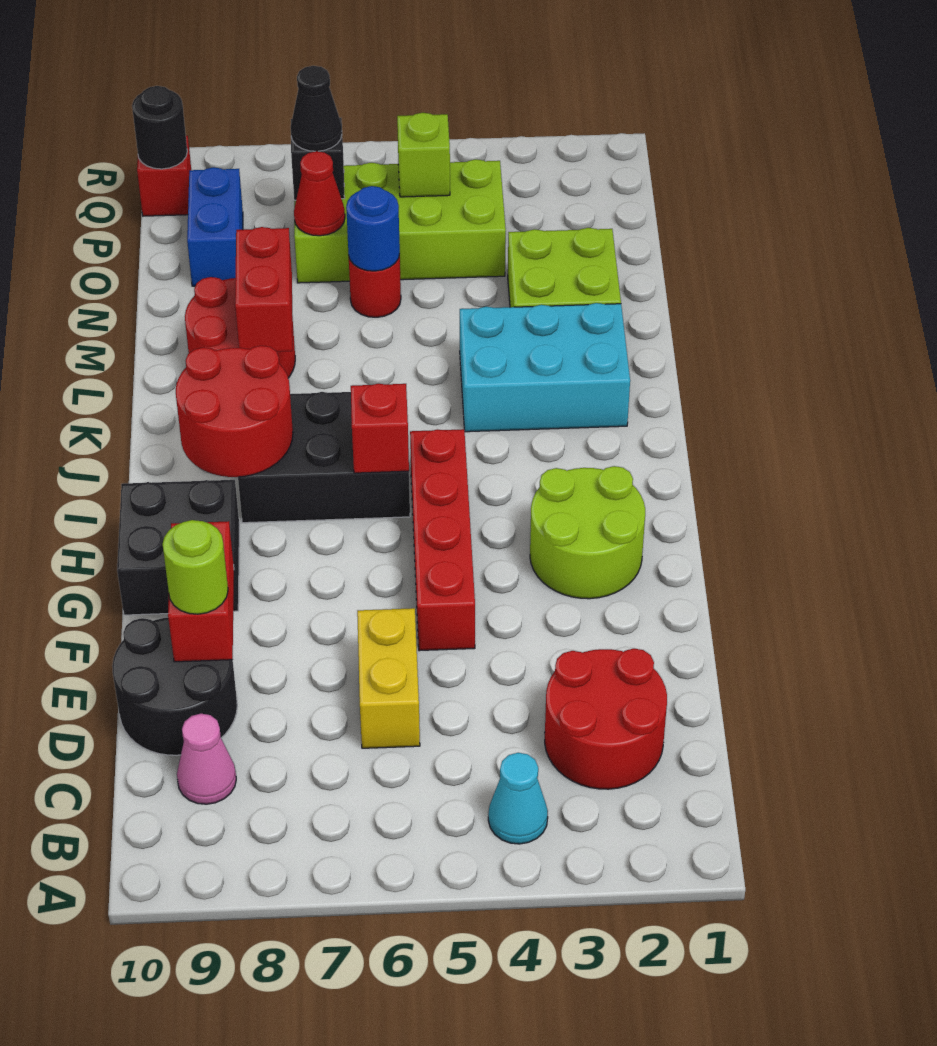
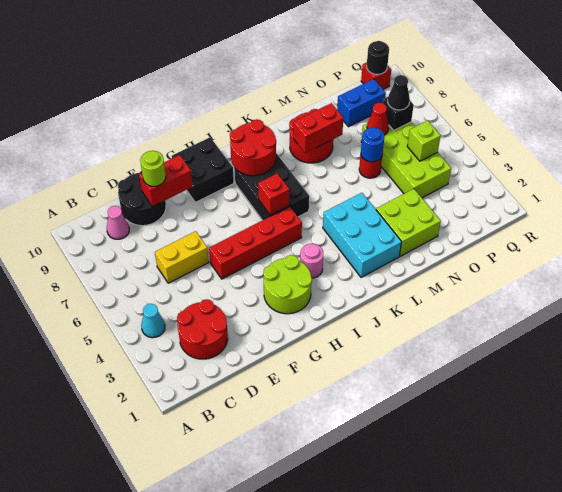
none -> pink round brick I3 level 1

